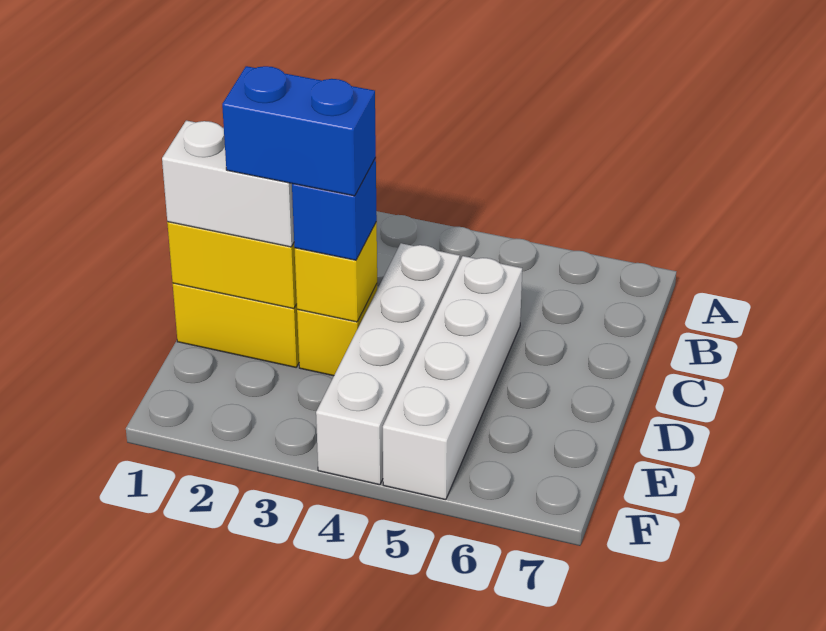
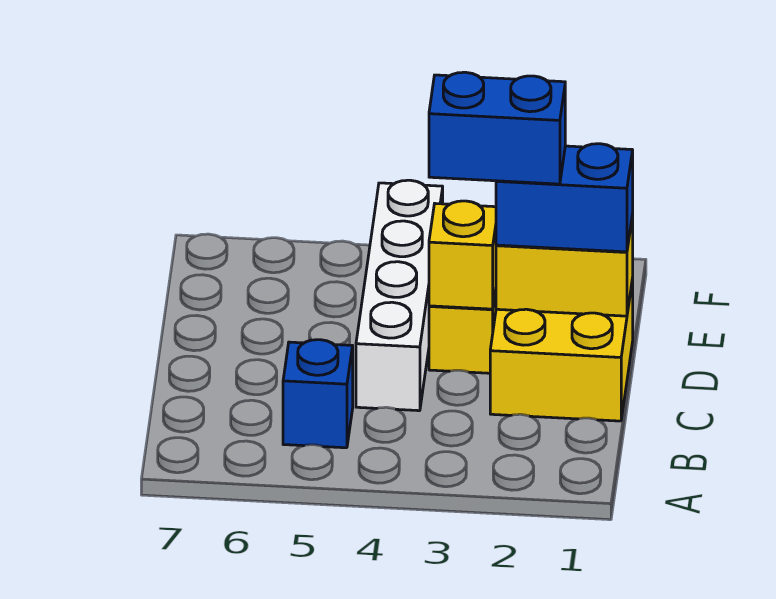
white brick C5:F5 level 1 -> none
white brick D1:D2 level 3 -> blue brick D1:D2 level 3
blue brick D3 level 3 -> blue brick B5 level 1

